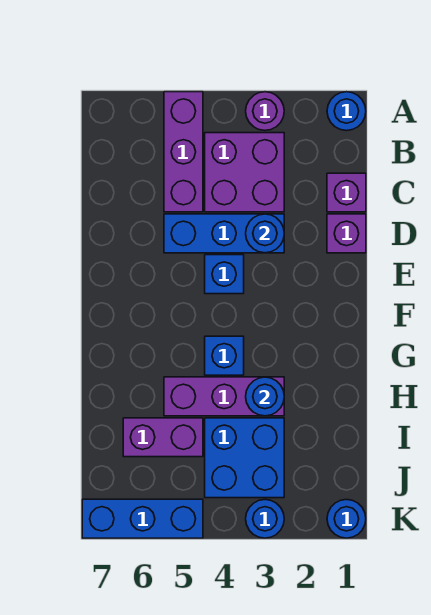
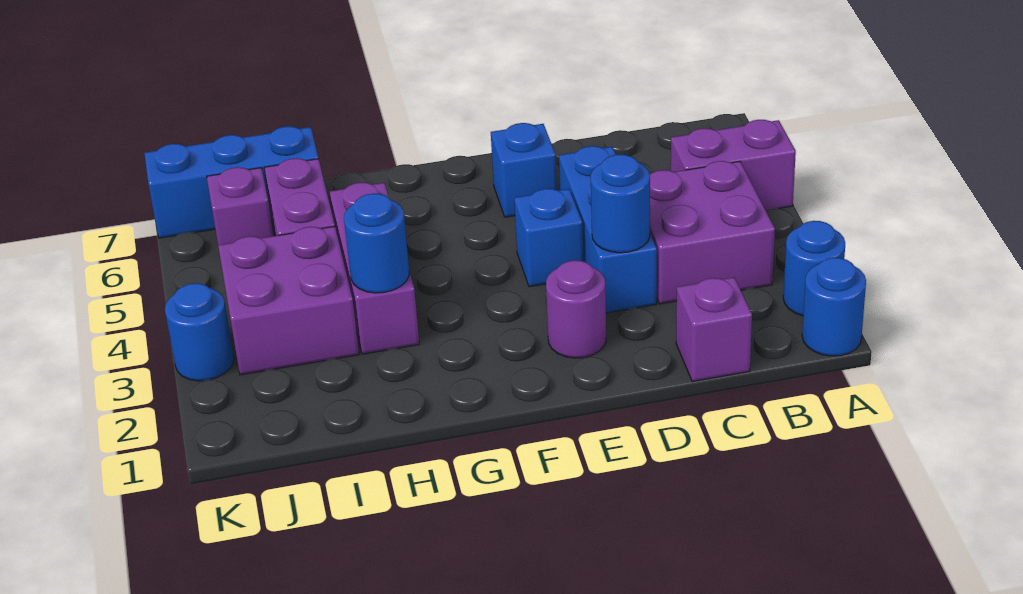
purple round brick A3 level 1 -> purple round brick E2 level 1
purple brick A5:C5 level 1 -> purple brick A5:B5 level 1
purple brick D1 level 1 -> purple brick J6 level 1
blue brick G4 level 1 -> blue brick E6 level 1
blue brick I3:J4 level 1 -> purple brick I3:J4 level 1
blue round brick K1 level 1 -> blue round brick A2 level 1
blue brick K5:K7 level 1 -> blue brick I7:K7 level 1

